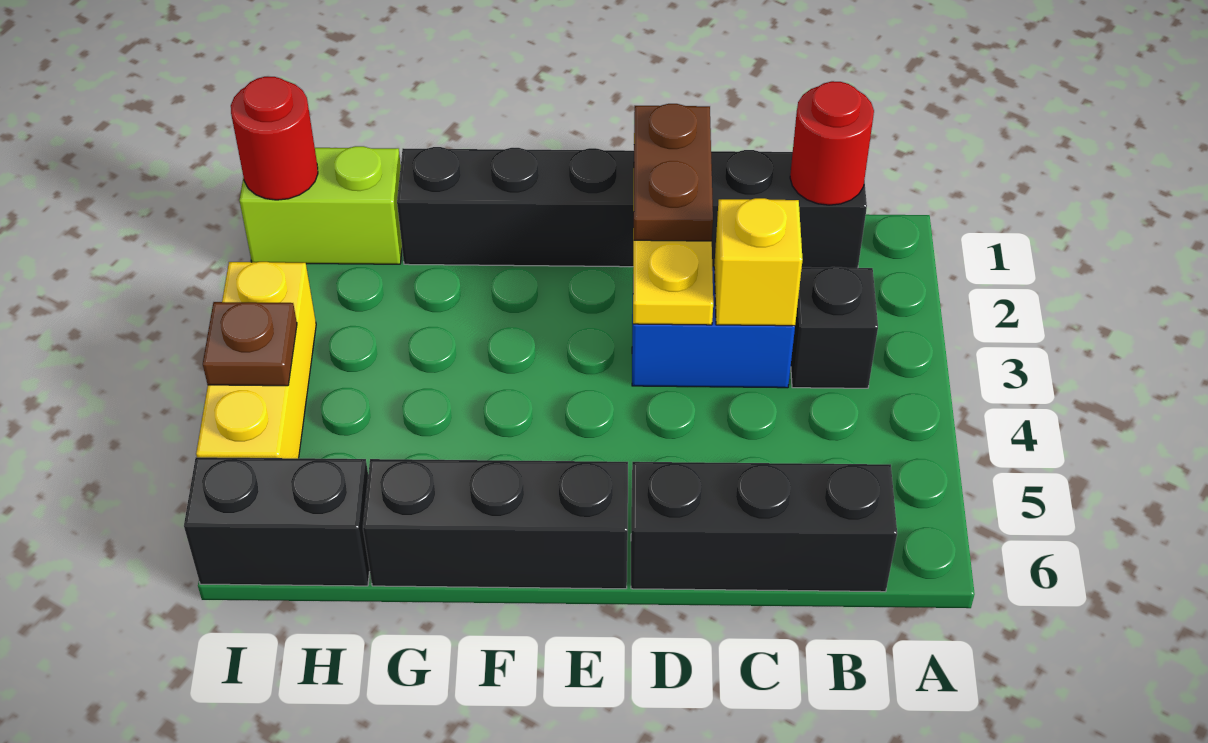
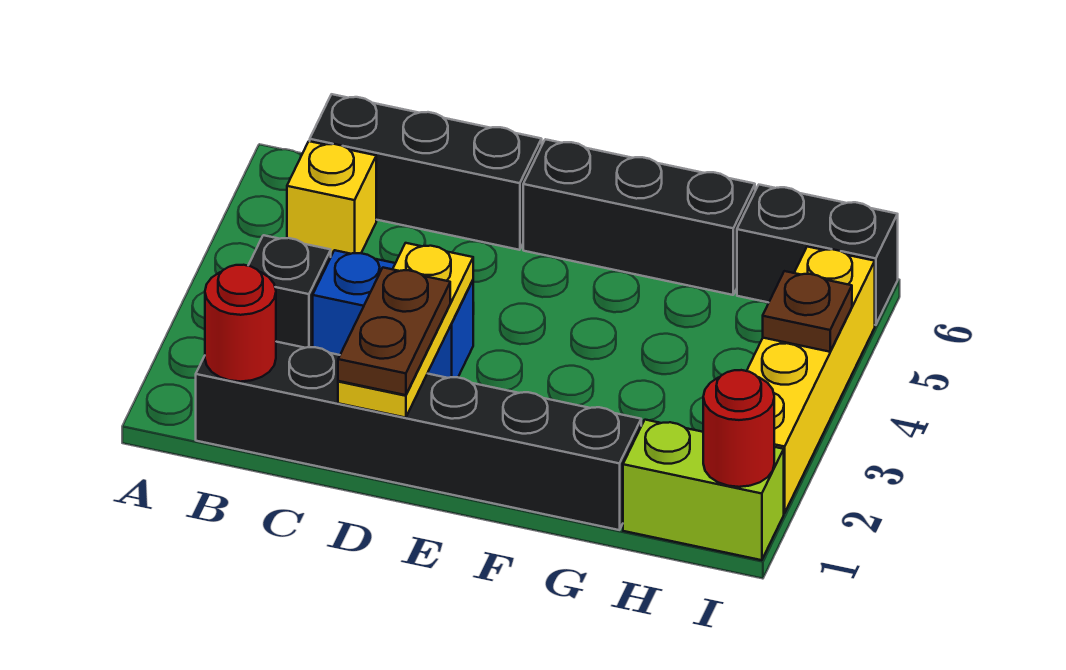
yellow brick C3 level 2 -> yellow brick B5 level 1
yellow brick I3:I5 level 1 -> yellow brick I2:I5 level 1

